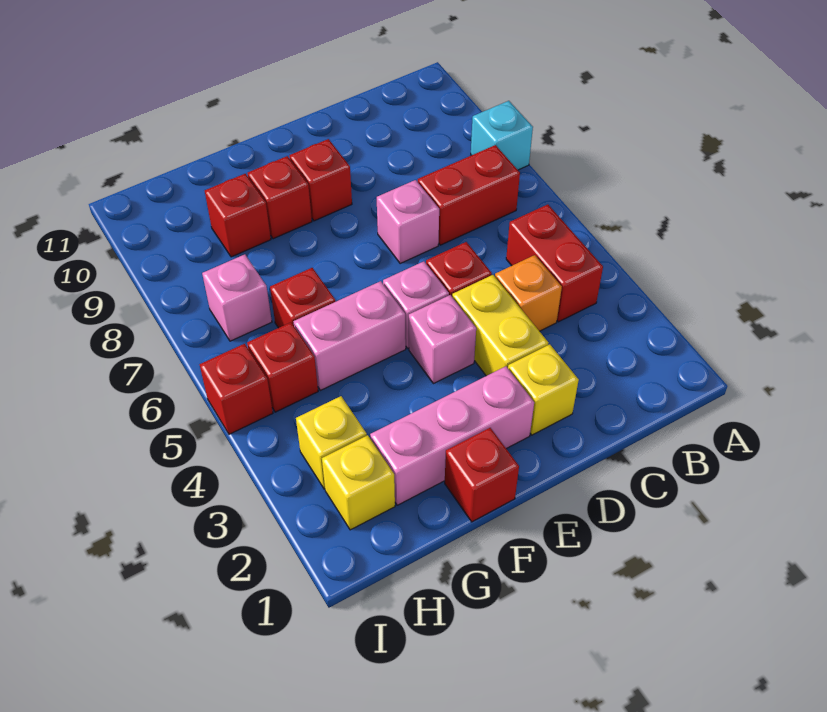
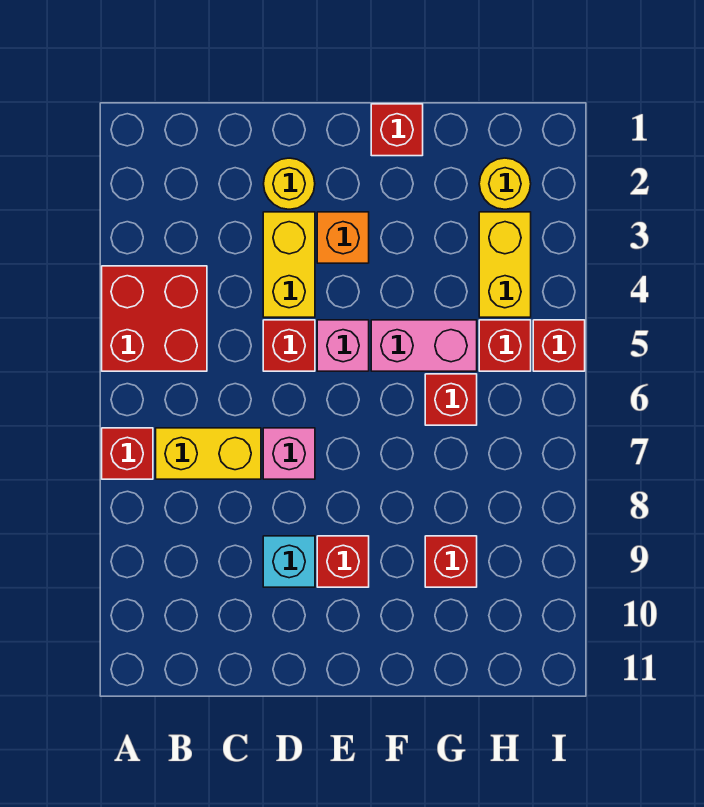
cyan brick A8 level 1 -> cyan brick D9 level 1
red brick B4:B5 level 1 -> red brick A4:B5 level 1
red brick B7:C7 level 1 -> yellow brick B7:C7 level 1
orange brick C4 level 1 -> orange brick E3 level 1
yellow brick D2 level 1 -> yellow round brick D2 level 1
pink brick E2:G2 level 1 -> none
pink brick E4 level 1 -> none
red brick F9 level 1 -> red brick A7 level 1
yellow brick H2 level 1 -> yellow round brick H2 level 1
yellow brick H3 level 1 -> yellow brick H3:H4 level 1
pink brick H7 level 1 -> none

